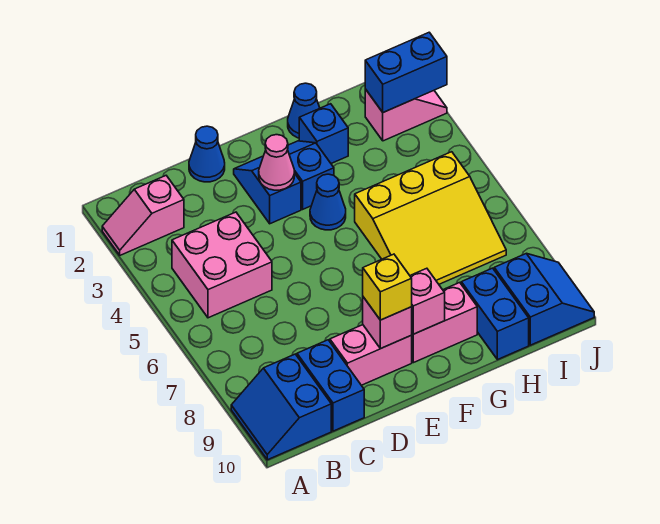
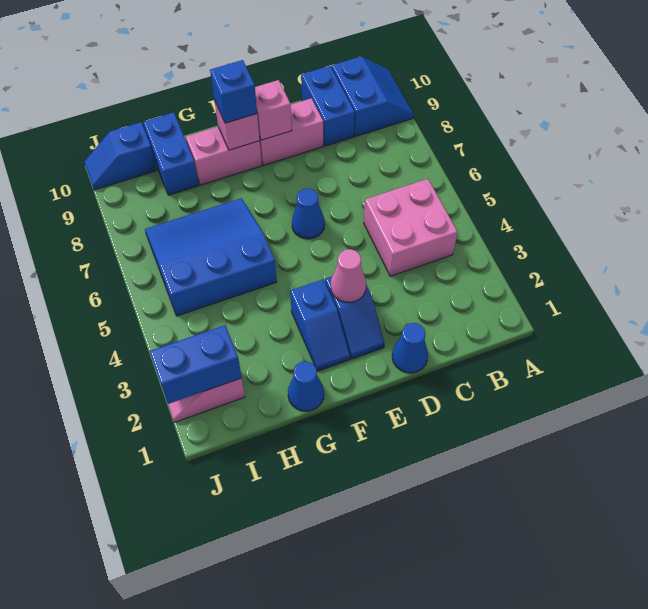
pink slope A2:B2 level 1 top B -> none
yellow brick E9 level 3 -> none
blue cone F4 level 1 -> blue cone E6 level 1
blue brick G2 level 1 -> blue brick F9 level 3
yellow slope G5:I7 level 1 top 5 -> blue slope G5:I7 level 1 top 5
blue slope I9:J10 level 1 top I -> blue slope I10:J10 level 1 top I

